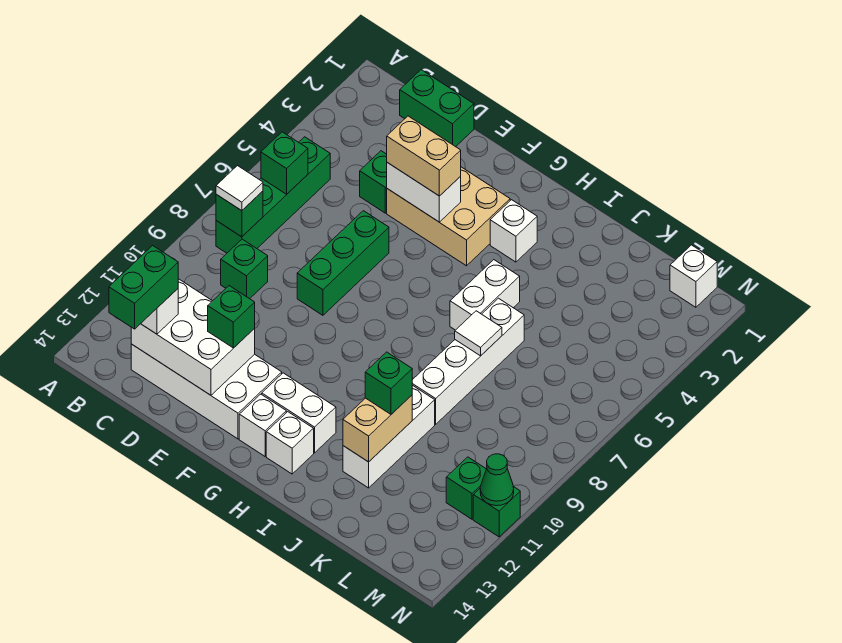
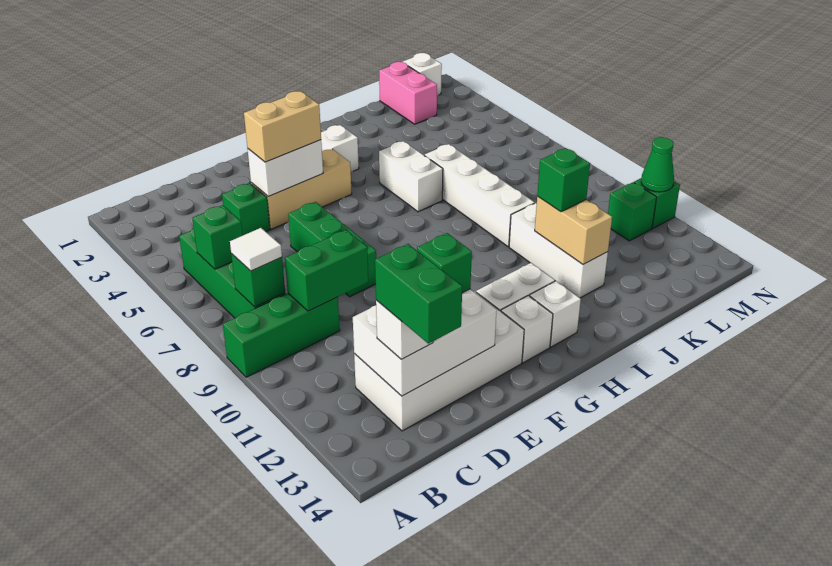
green brick C1:D1 level 1 -> green brick C9:D9 level 2
green brick C9 level 1 -> green brick A9:C9 level 1
tan brick E3:G4 level 1 -> tan brick E4:G4 level 1
white tile J7 level 2 -> none
none -> pink brick L1:L2 level 1

